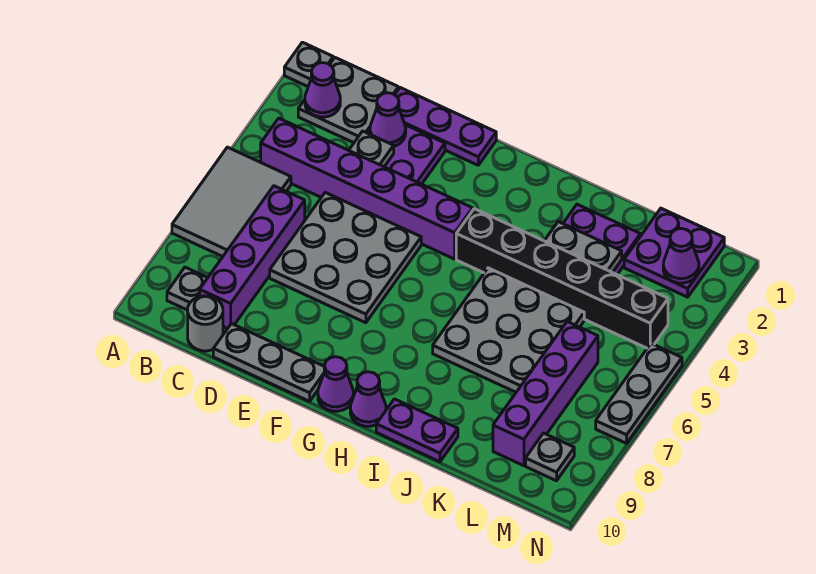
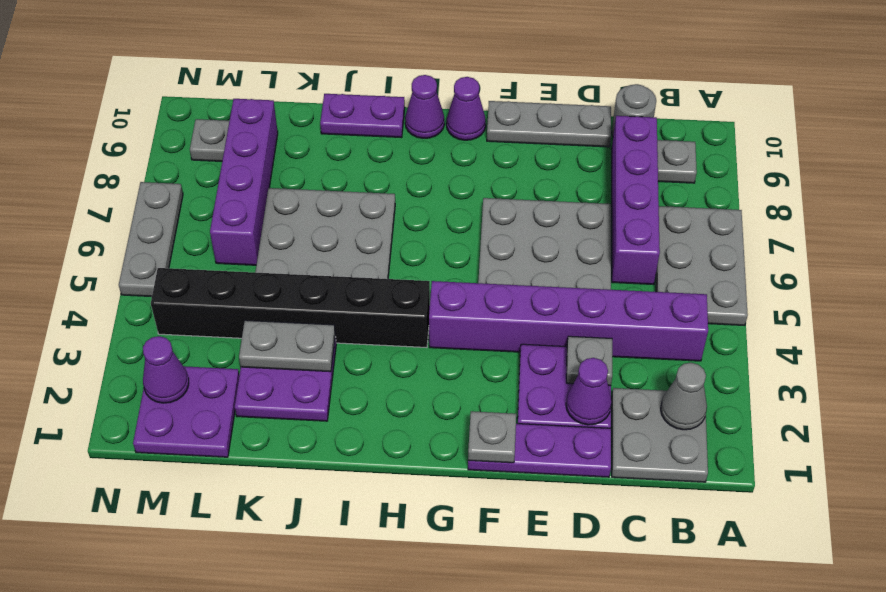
grey plate A1 level 1 -> grey plate F1 level 2
grey tile A5:B7 level 1 -> grey plate A5:B7 level 1
purple cone B2 level 2 -> grey cone B2 level 2

